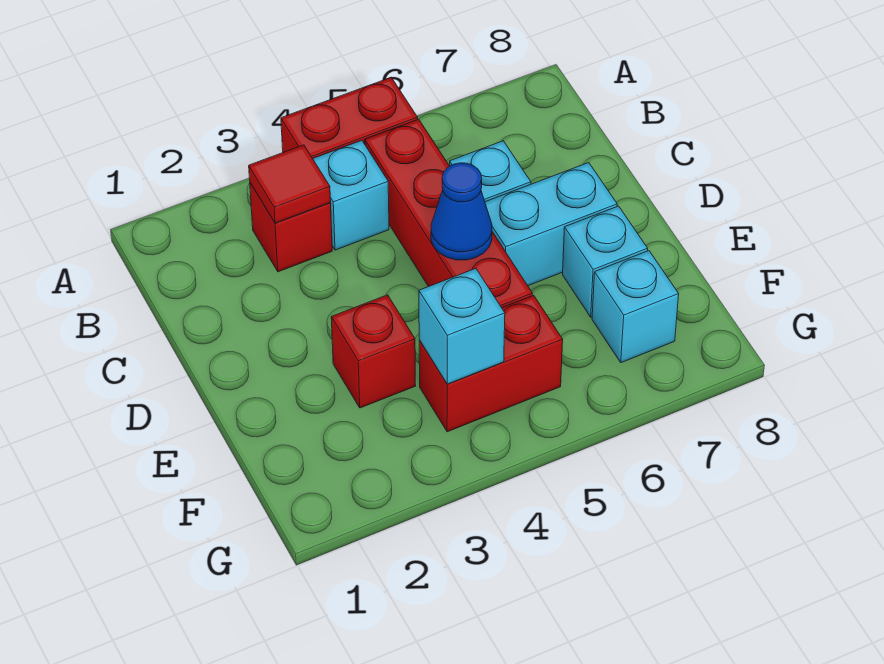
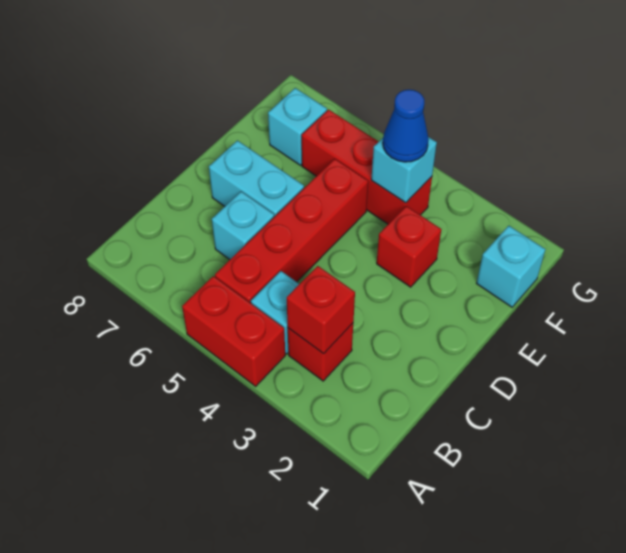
red tile B3 level 2 -> red brick B3 level 2
blue cone D5 level 2 -> blue cone F4 level 3
cyan brick E7 level 1 -> cyan brick F1 level 1
red brick F4:F5 level 1 -> red brick F4:F6 level 1

